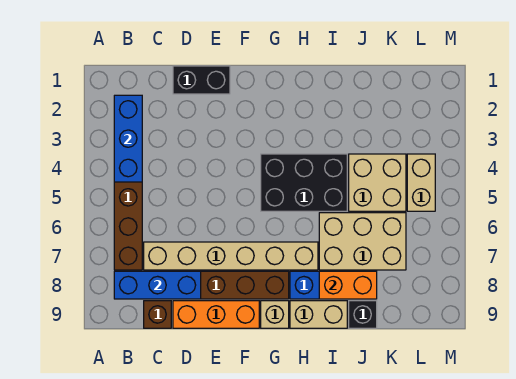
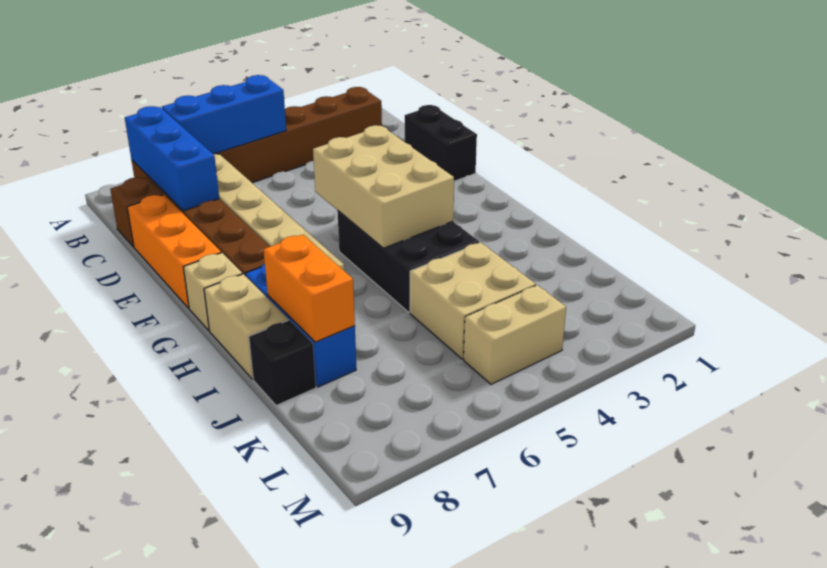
blue brick B2:B4 level 2 -> blue brick B5:B7 level 2
tan brick I6:K7 level 1 -> tan brick F4:H5 level 2

